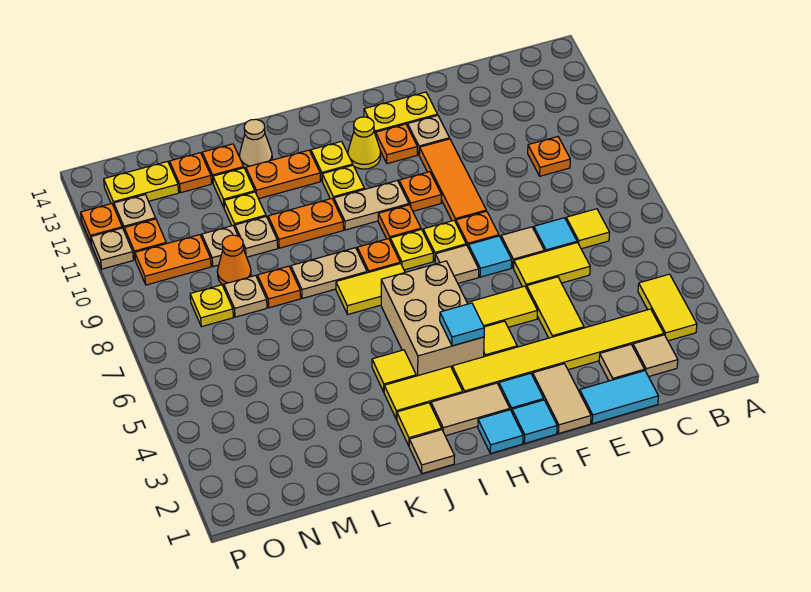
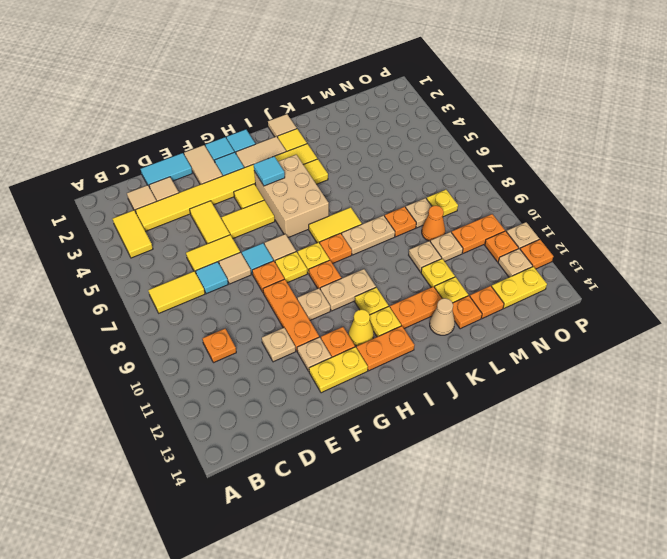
yellow tile C7 level 1 -> yellow tile B7:C7 level 1
none -> tan plate E11 level 1
orange tile F9:F11 level 1 -> orange plate F9:F11 level 1
orange plate G10 level 1 -> tan plate G10 level 1
orange plate J10:K10 level 1 -> orange plate H13:I13 level 1

